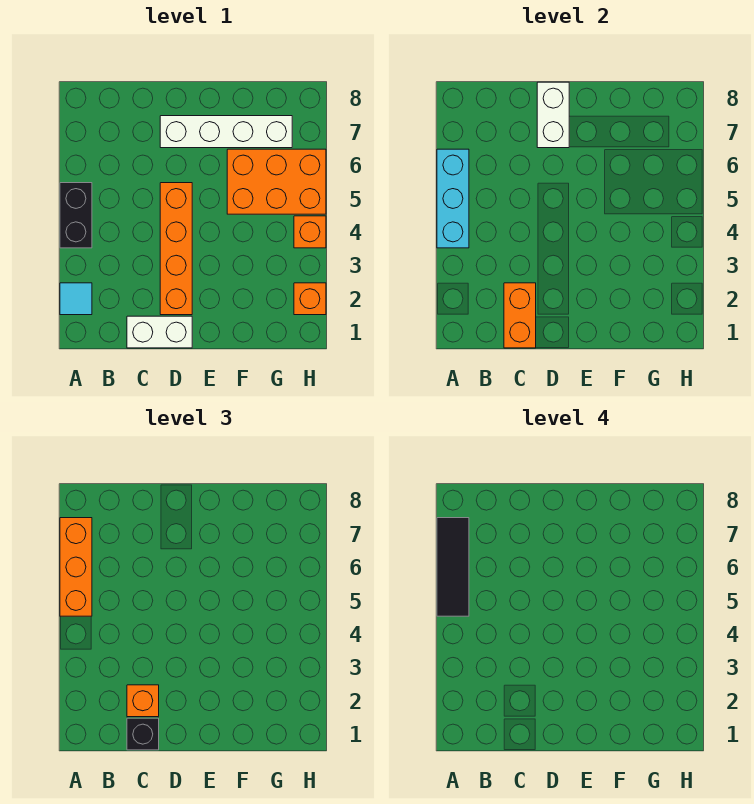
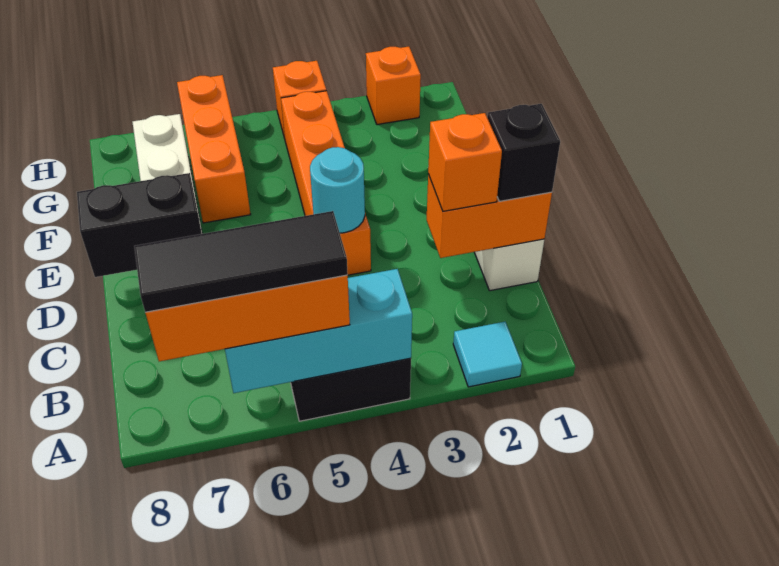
orange brick D2:D5 level 1 -> orange brick D4:G4 level 1
none -> cyan round brick D4 level 2
white brick D7:D8 level 2 -> black brick D7:D8 level 2
orange brick F5:H6 level 1 -> orange brick F6:H6 level 1

